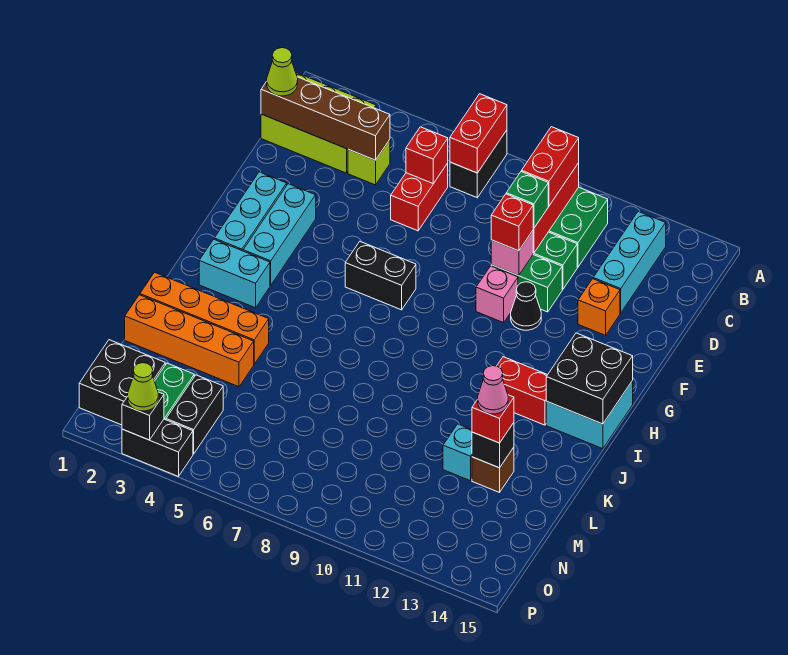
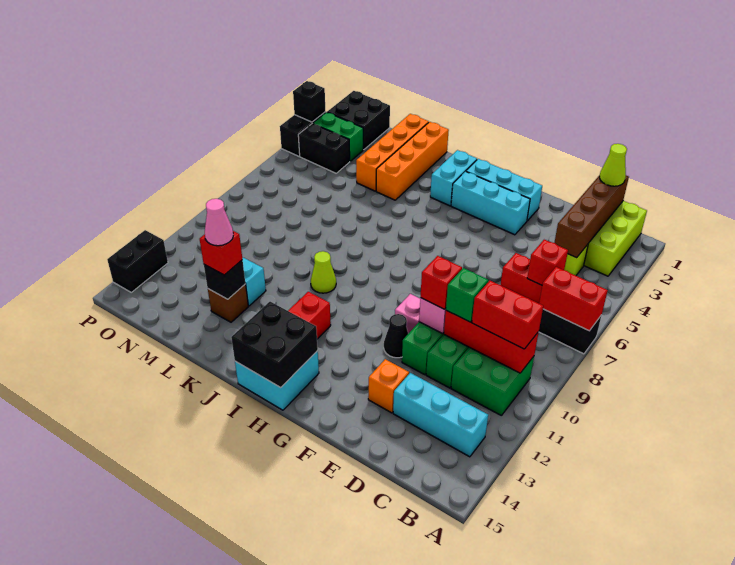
black brick G6:G7 level 1 -> black brick P13:P14 level 1
lime cone P3 level 3 -> lime cone J10 level 1

